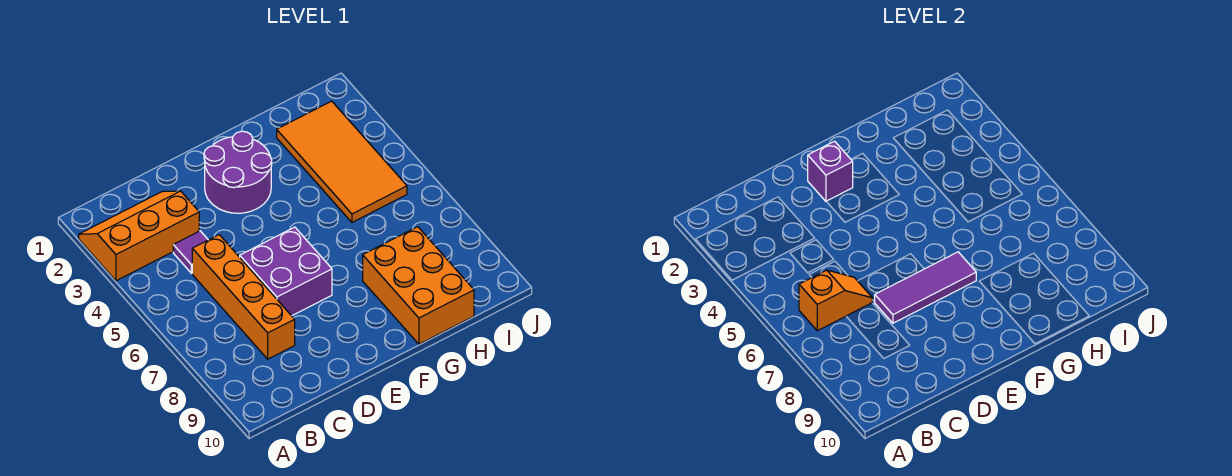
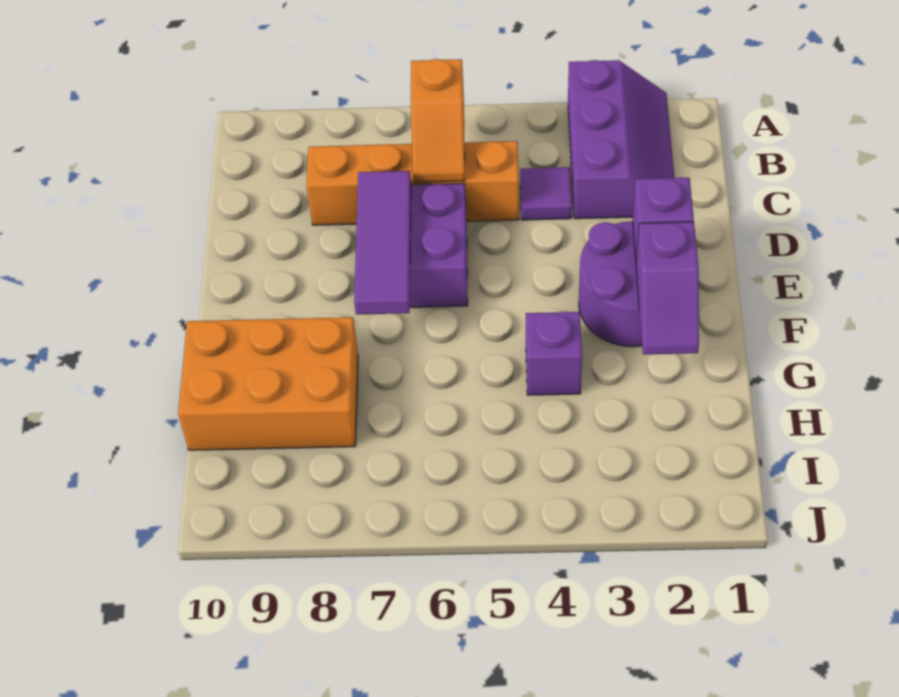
orange slope A2:C3 level 1 top 3 -> purple slope A2:C3 level 1 top 3
none -> purple slope F2:G2 level 2 top F
none -> purple brick G4 level 1
orange tile H2:I5 level 1 -> none

